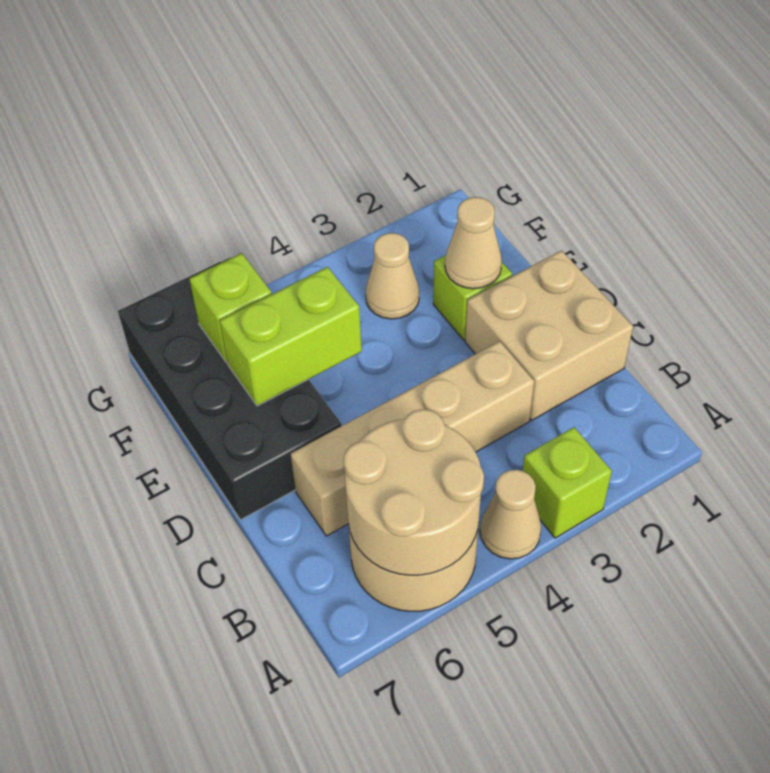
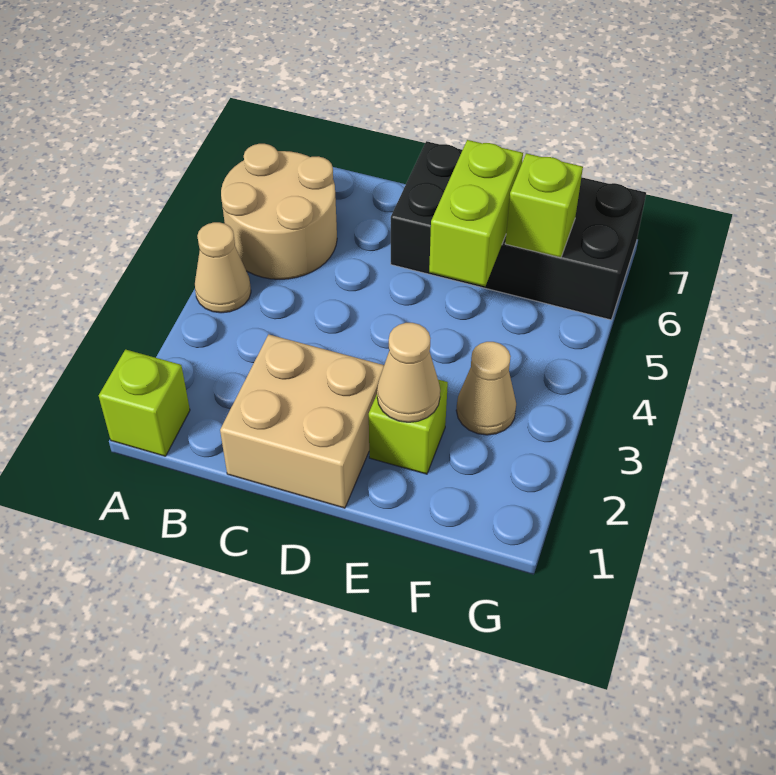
lime brick A3 level 1 -> lime brick A1 level 1
tan round brick A5:B6 level 2 -> none
tan brick C3:C6 level 1 -> none

